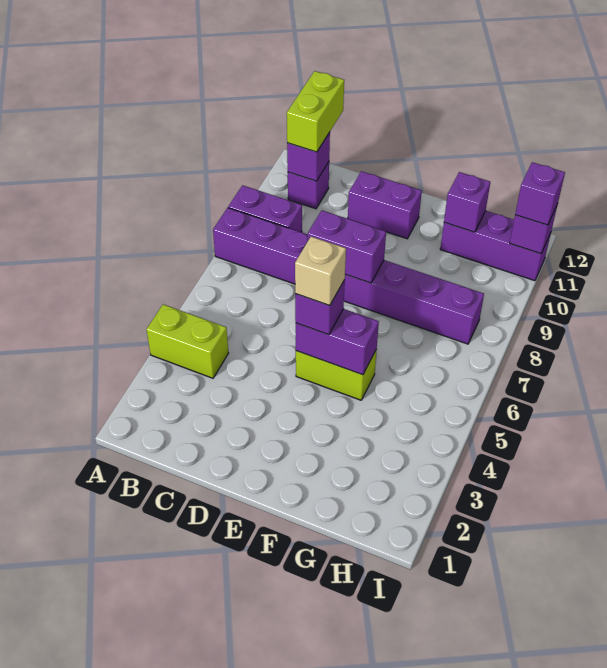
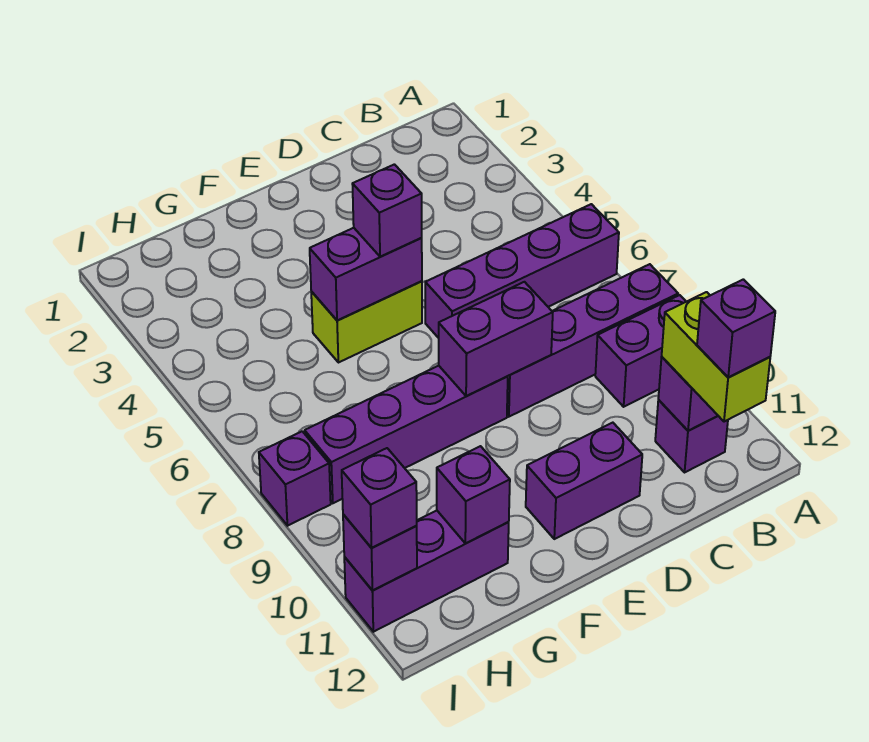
lime brick A4:B4 level 1 -> none
none -> purple brick A6:D6 level 1
none -> purple brick B12 level 4
tan brick E5 level 4 -> none
none -> purple brick I8 level 1

